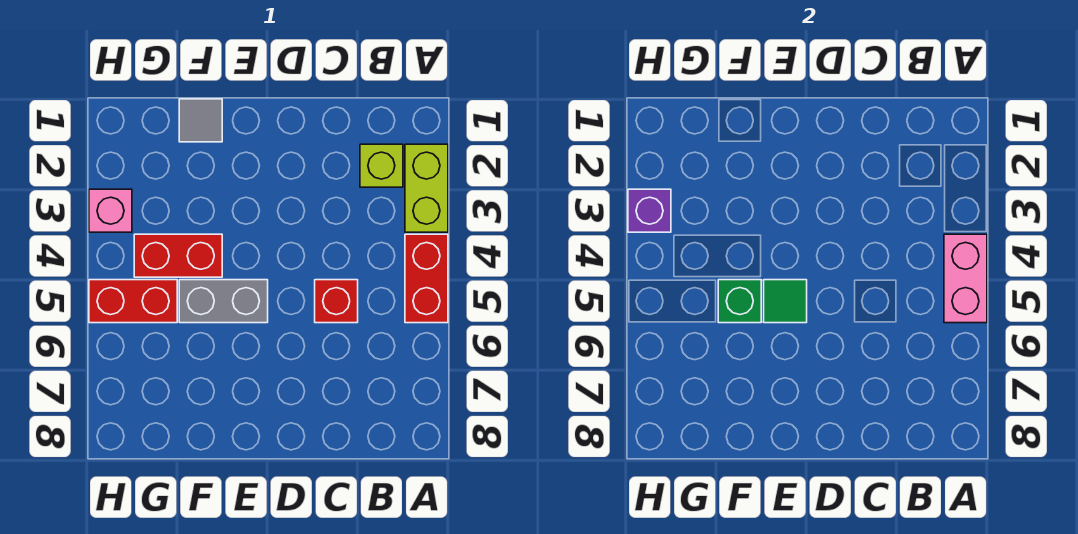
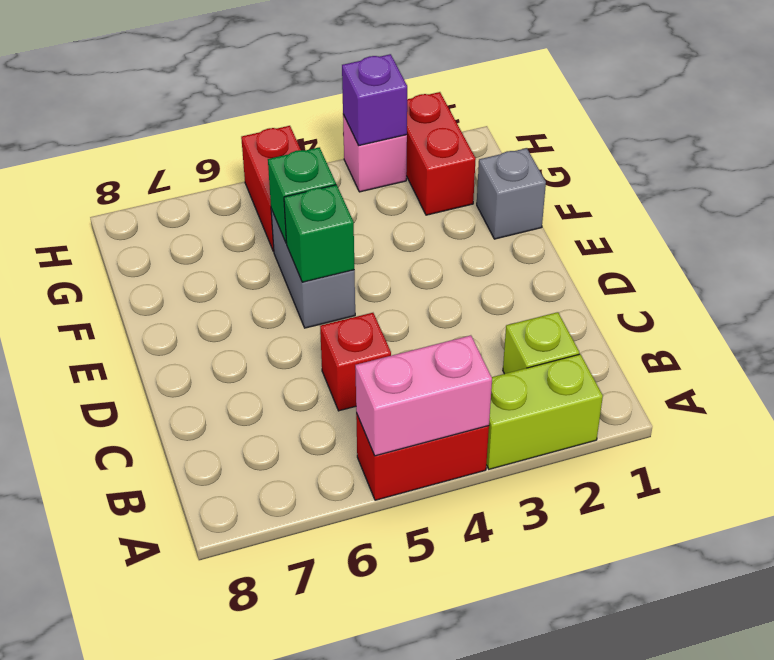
green tile E5 level 2 -> green brick E5 level 2
grey tile F1 level 1 -> grey brick F1 level 1
red brick F4:G4 level 1 -> red brick G2:H2 level 1

